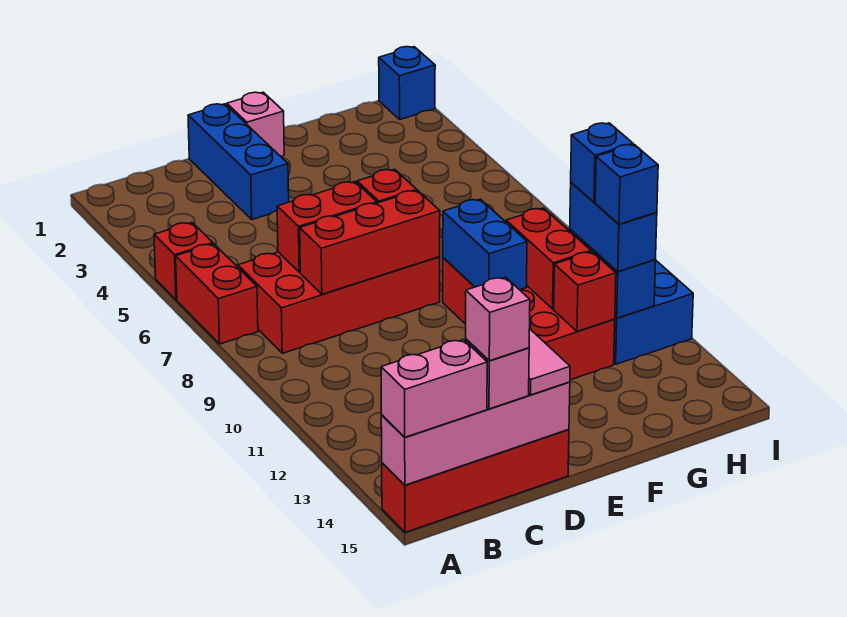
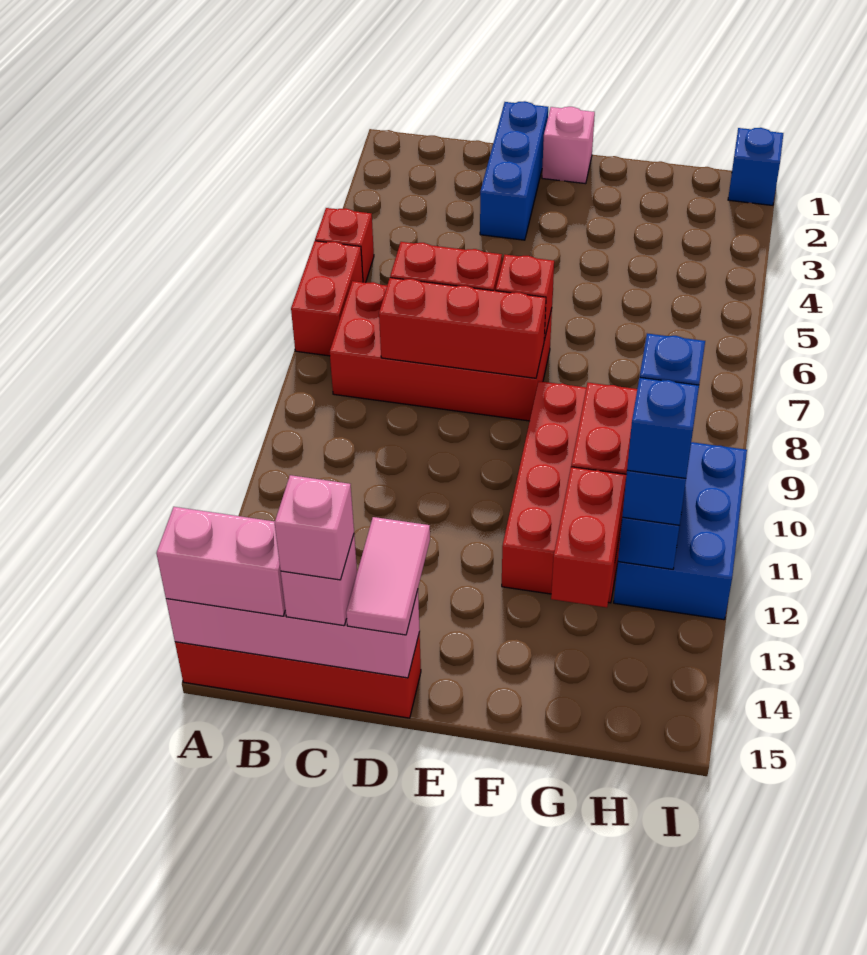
blue brick F9:F10 level 2 -> none
red brick G12 level 2 -> red brick G12:G13 level 2

